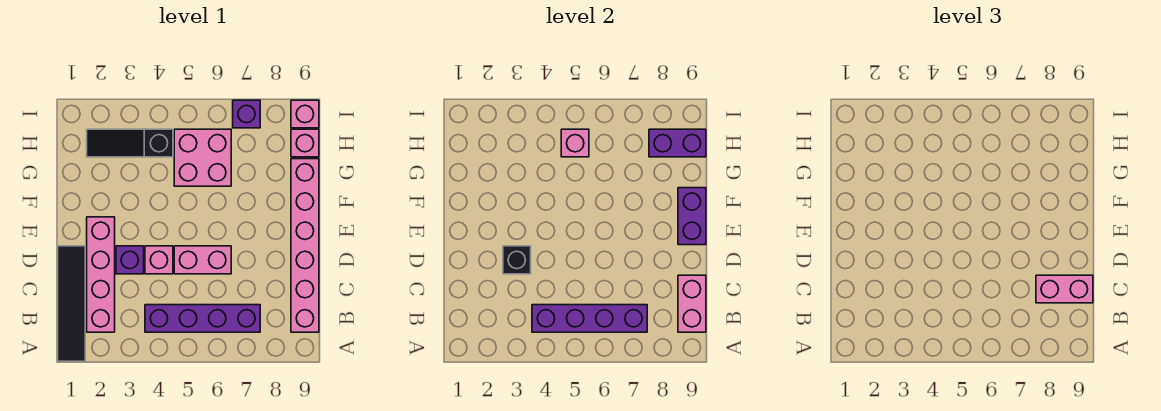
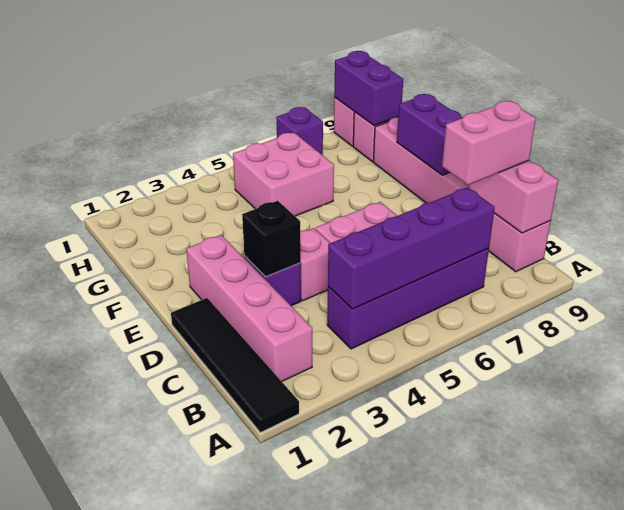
black slope H2:H4 level 1 top 4 -> none
pink brick H5 level 2 -> none
purple brick H8:H9 level 2 -> purple brick H9:I9 level 2

